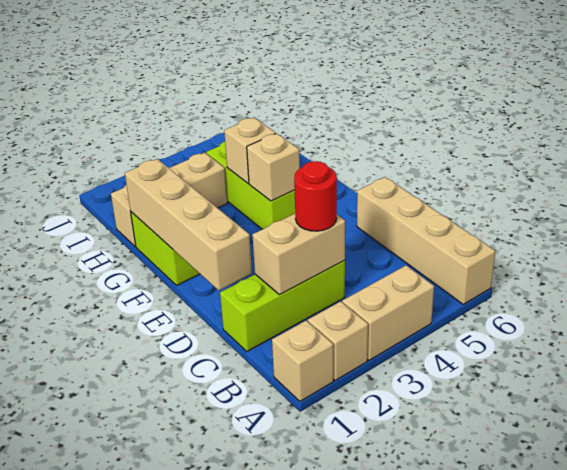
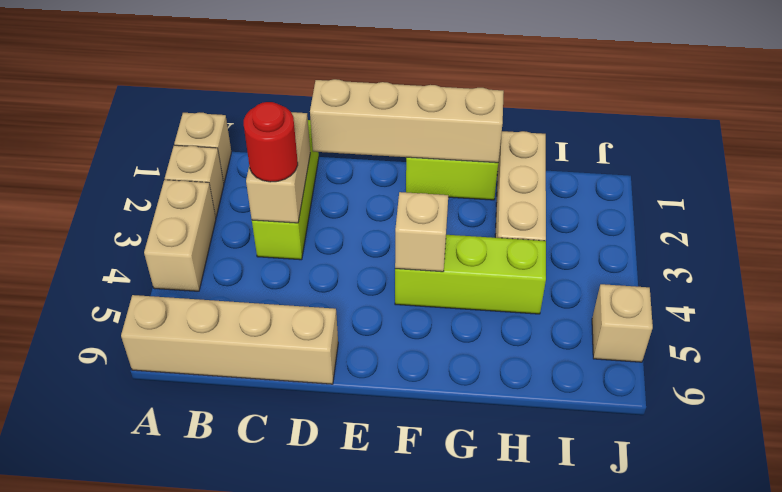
tan brick G4 level 2 -> tan brick J5 level 1

